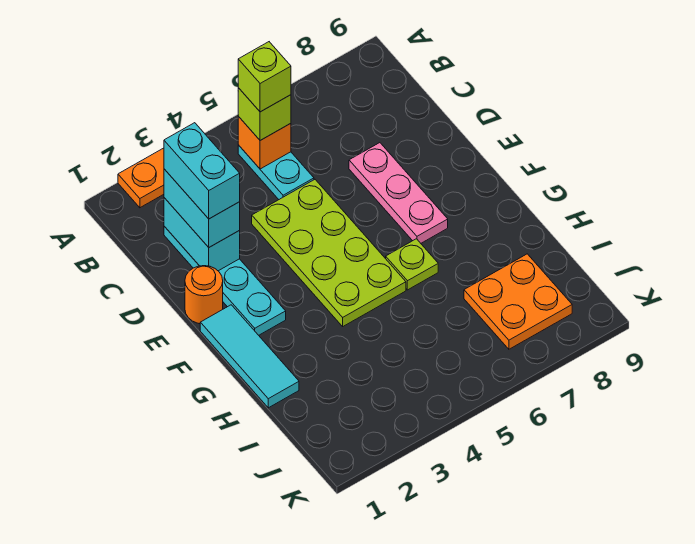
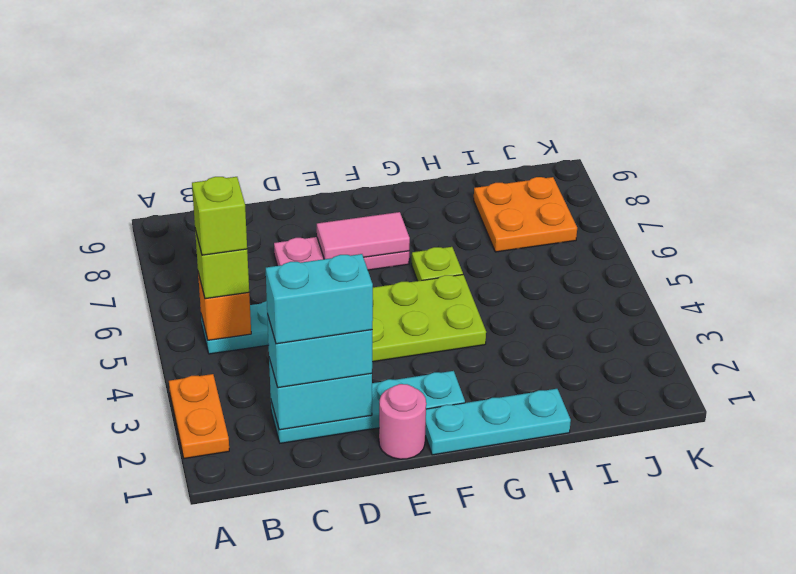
orange round brick E1 level 1 -> pink round brick E1 level 1
none -> pink tile E7:F7 level 2
cyan tile F1:H1 level 1 -> cyan plate F1:H1 level 1

